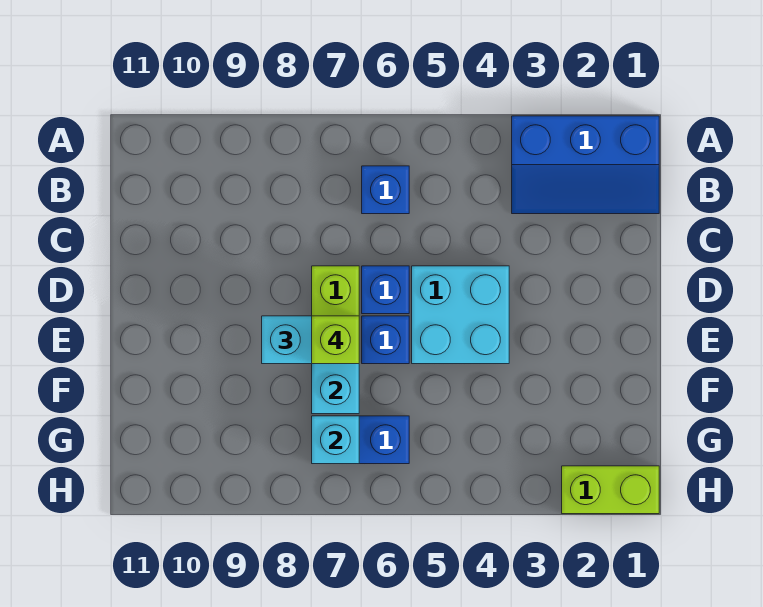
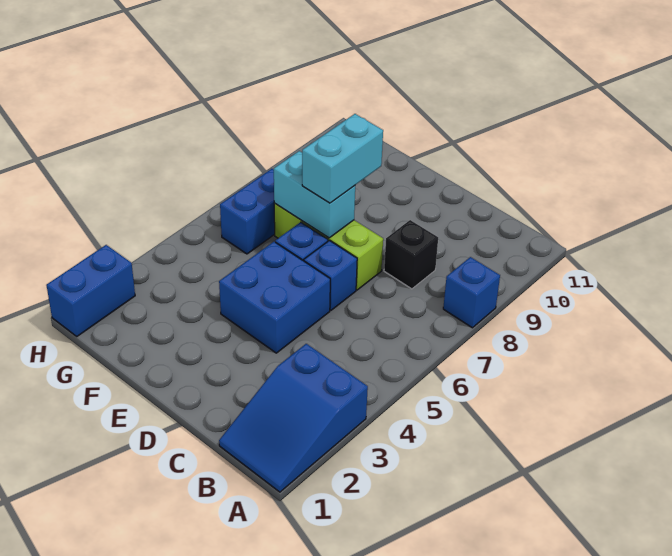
blue slope A1:B3 level 1 top A -> blue slope A1:B3 level 1 top 3
blue brick B6 level 1 -> blue brick A8 level 1
none -> black brick C8 level 1
cyan brick D4:E5 level 1 -> blue brick D4:E5 level 1
lime brick E7 level 4 -> none
cyan brick G7 level 2 -> none
lime brick H1:H2 level 1 -> blue brick H1:H2 level 1

